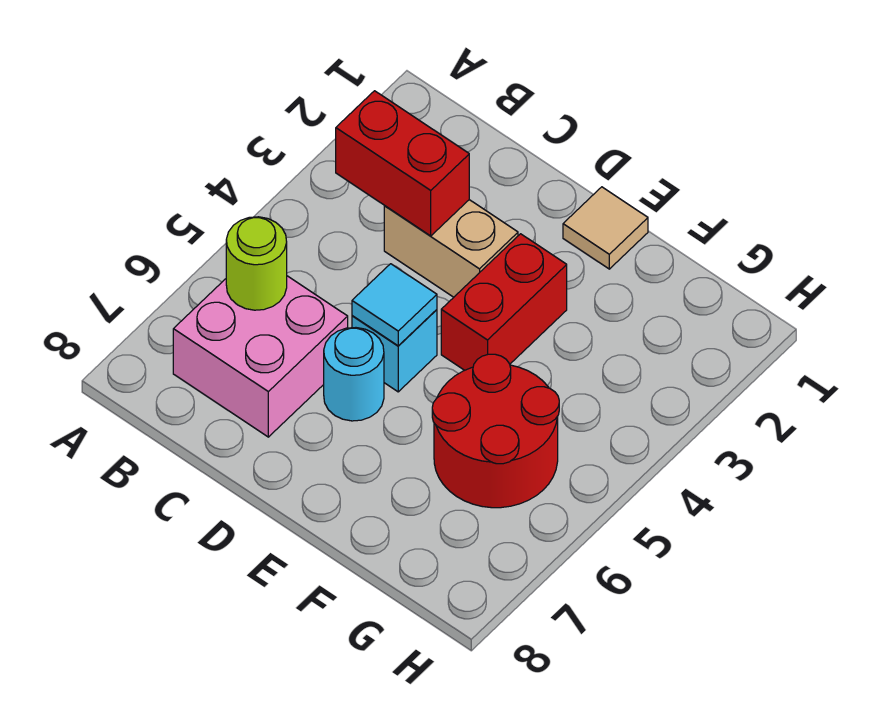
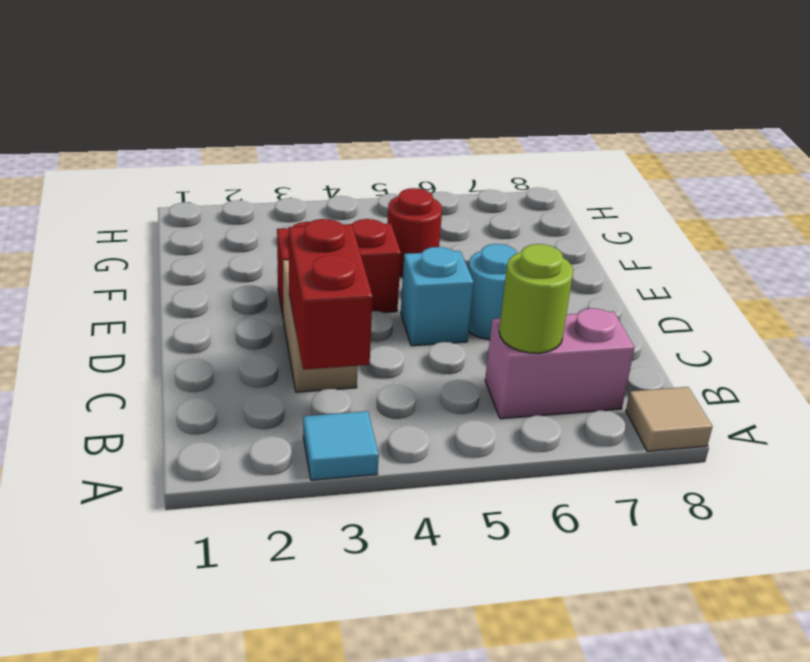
pink brick B6:C7 level 1 -> pink brick B6:B7 level 1
cyan tile D5 level 2 -> cyan tile A3 level 1
tan tile E1 level 1 -> tan tile A8 level 1
red round brick F5:G6 level 1 -> red round brick F5 level 1

